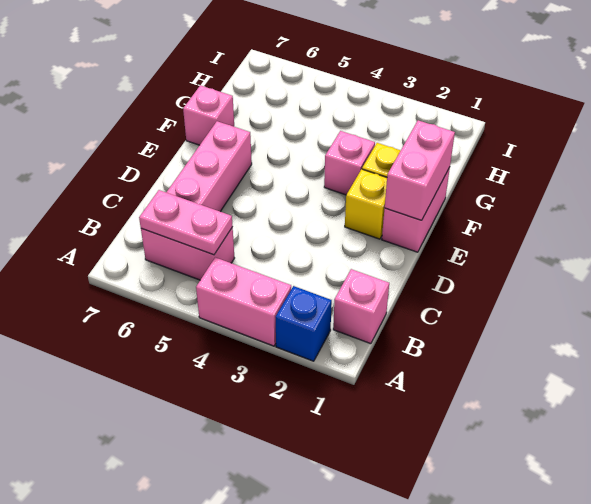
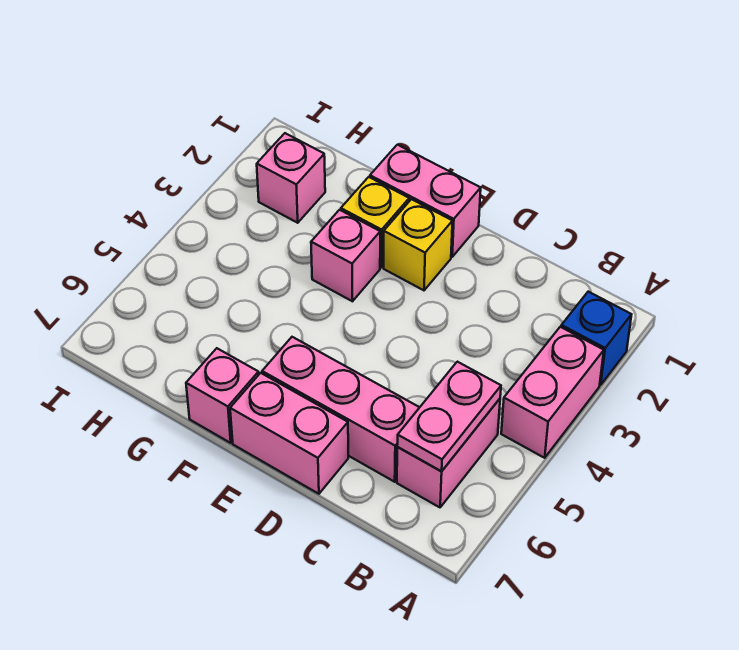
pink brick B1 level 1 -> pink brick H2 level 1
pink brick E1:F1 level 2 -> pink brick D7:E7 level 1

